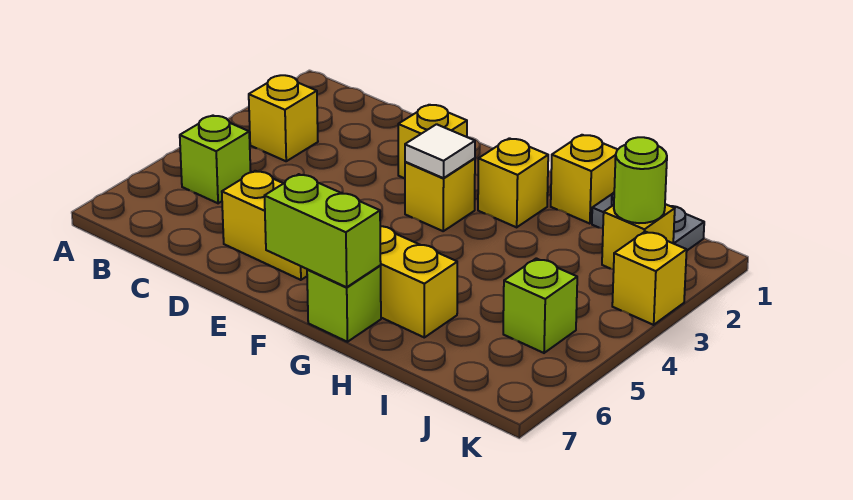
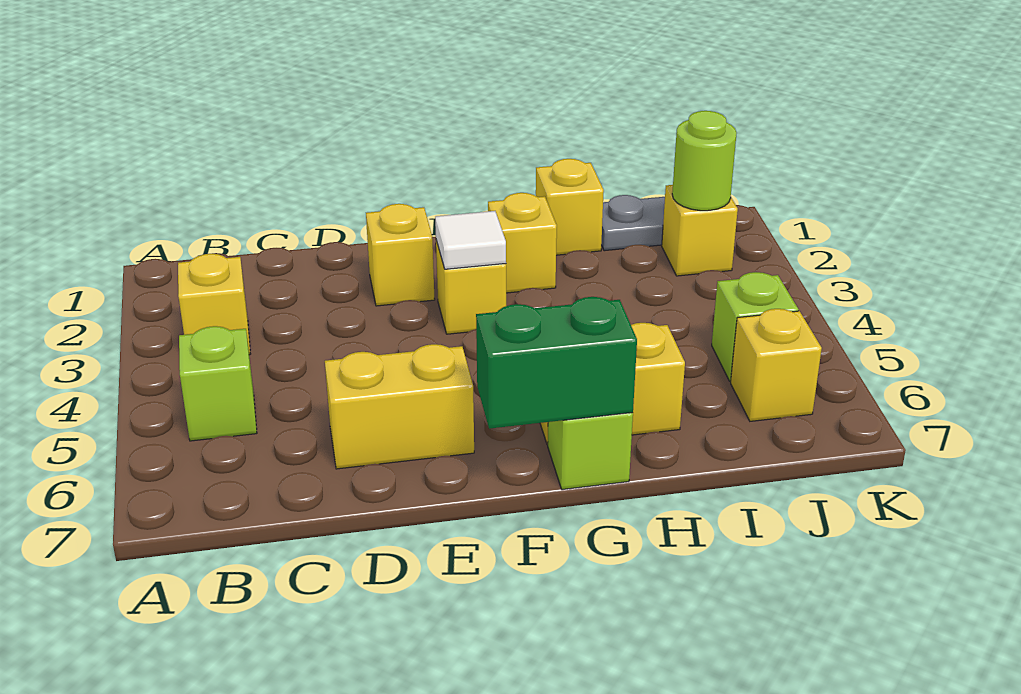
lime brick F7:G7 level 2 -> green brick F7:G7 level 2
yellow brick K3 level 1 -> yellow brick J6 level 1

